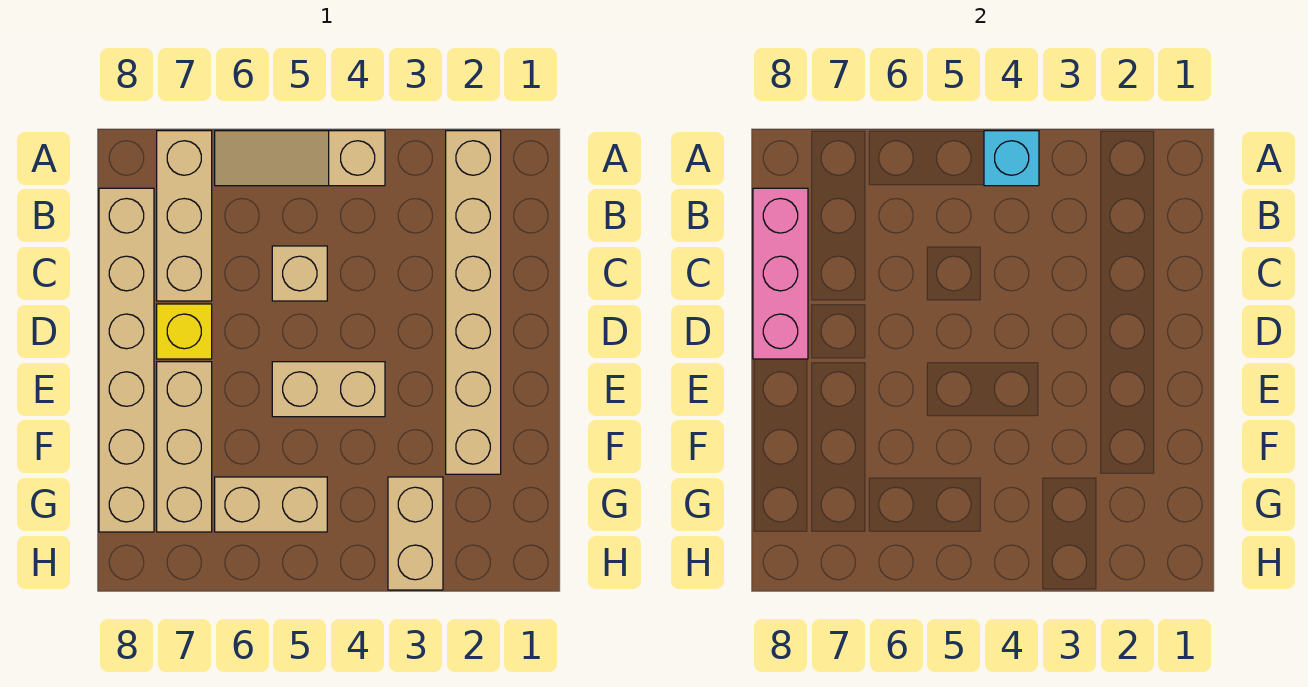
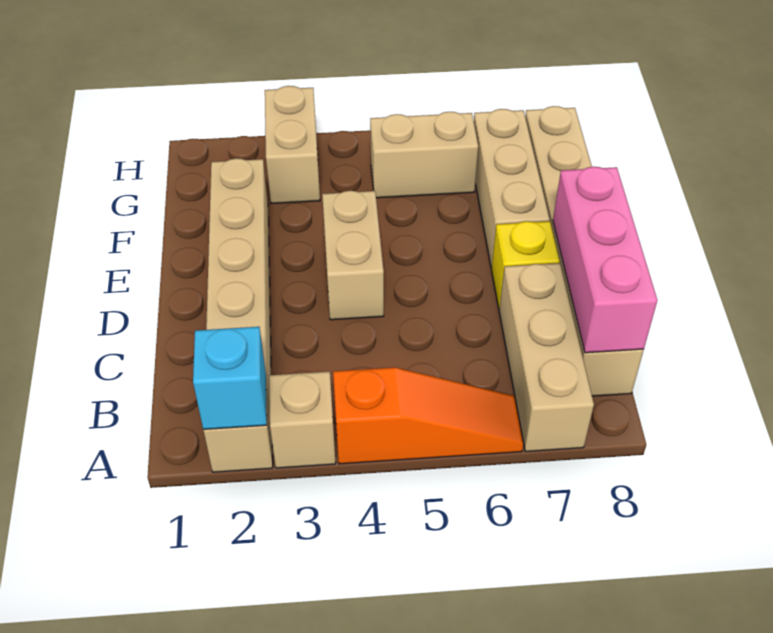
tan slope A4:A6 level 1 top 4 -> orange slope A4:A6 level 1 top 4
cyan brick A4 level 2 -> cyan brick A2 level 2
tan brick C5 level 1 -> tan brick A3 level 1
tan brick E4:E5 level 1 -> tan brick D4:E4 level 1

